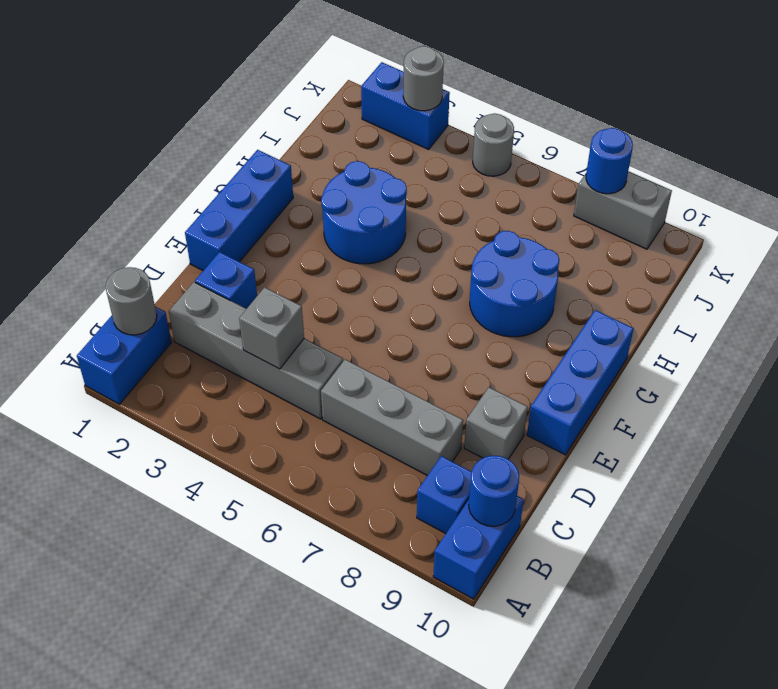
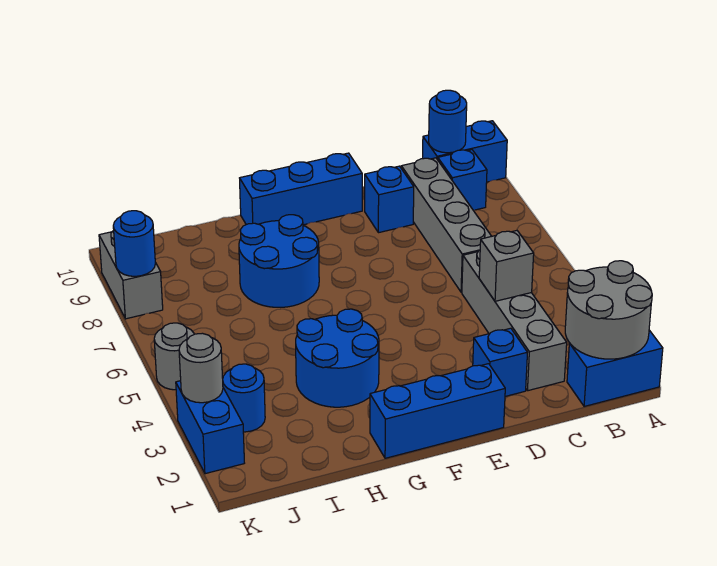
grey round brick B1 level 2 -> grey round brick A1:B2 level 2
grey brick C6:C8 level 1 -> grey brick C6:C9 level 1
grey brick D9 level 1 -> blue brick D9 level 1
none -> blue round brick J3 level 1

